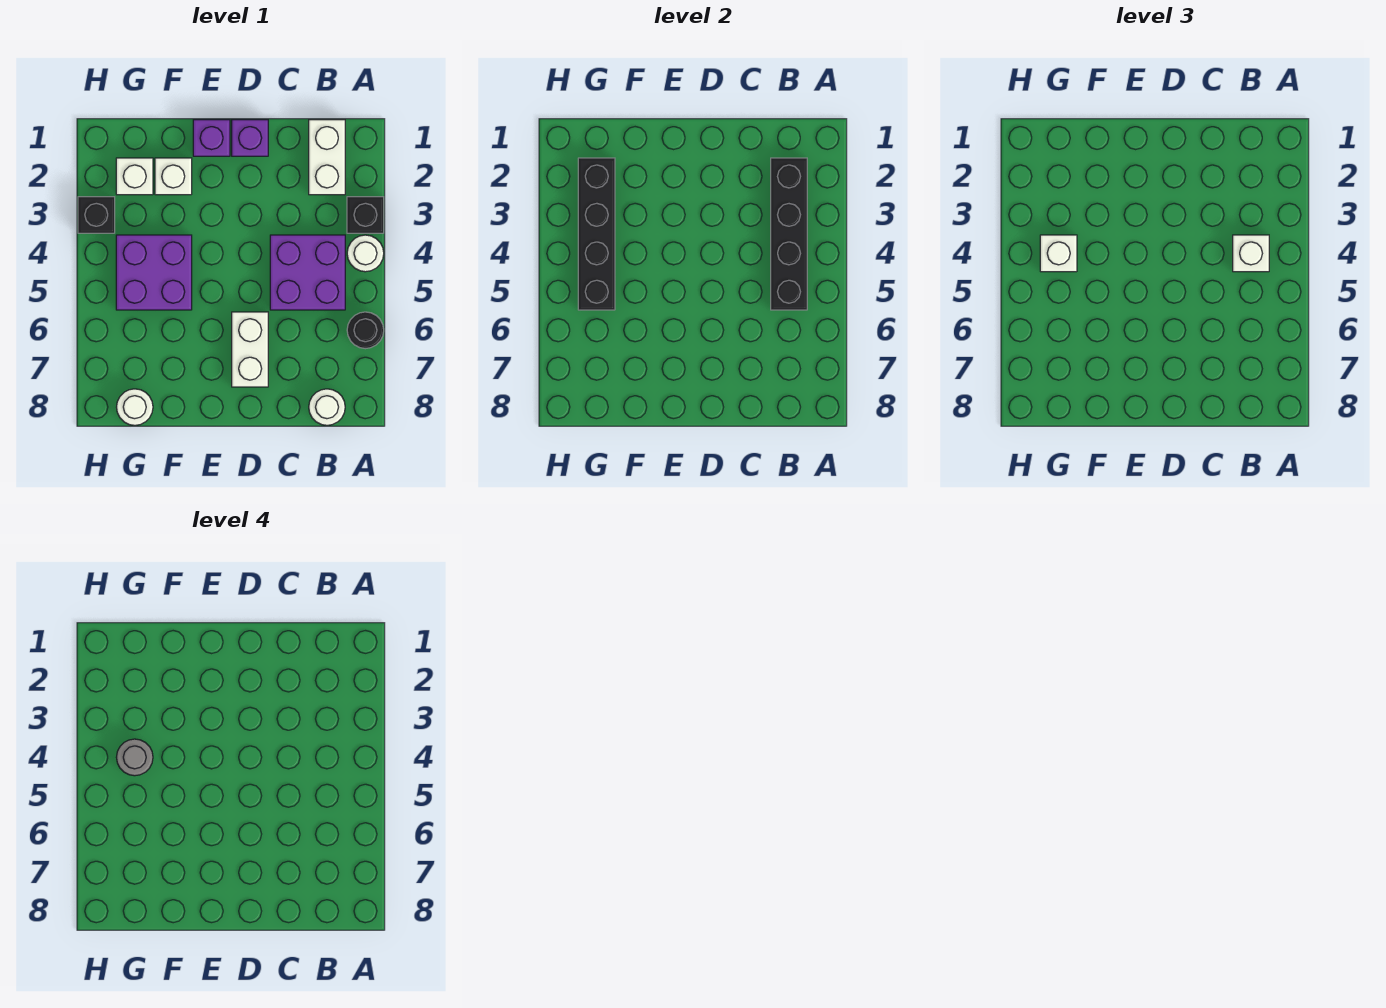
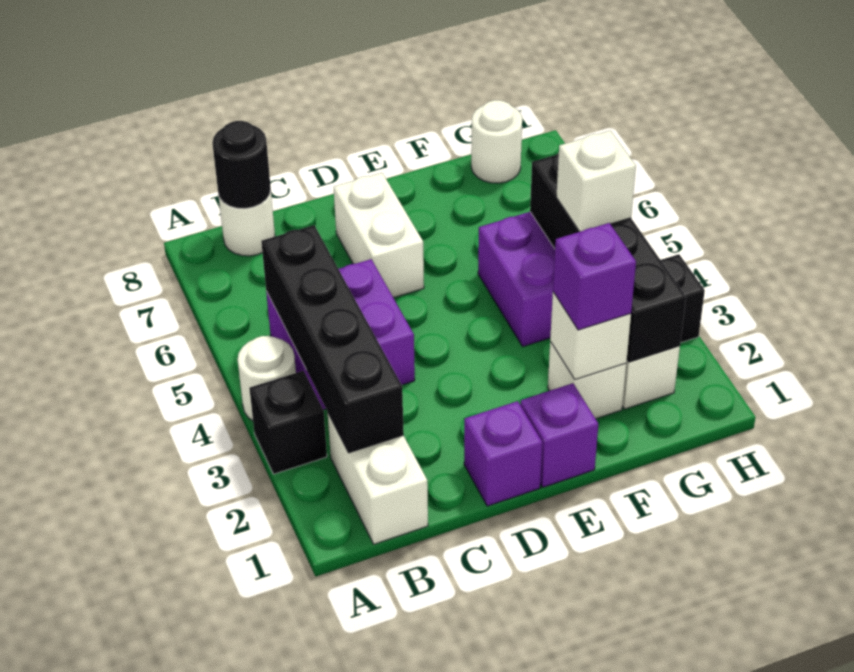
black round brick A6 level 1 -> black round brick B8 level 2
white brick B4 level 3 -> white brick F2 level 2
none -> purple brick F2 level 3
grey round brick G4 level 4 -> none

